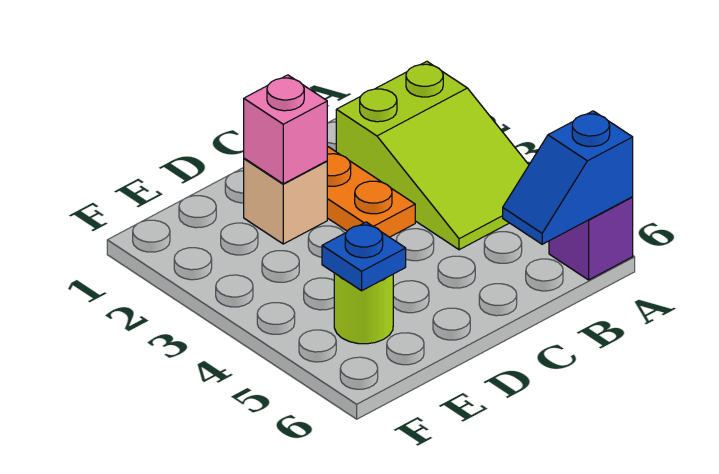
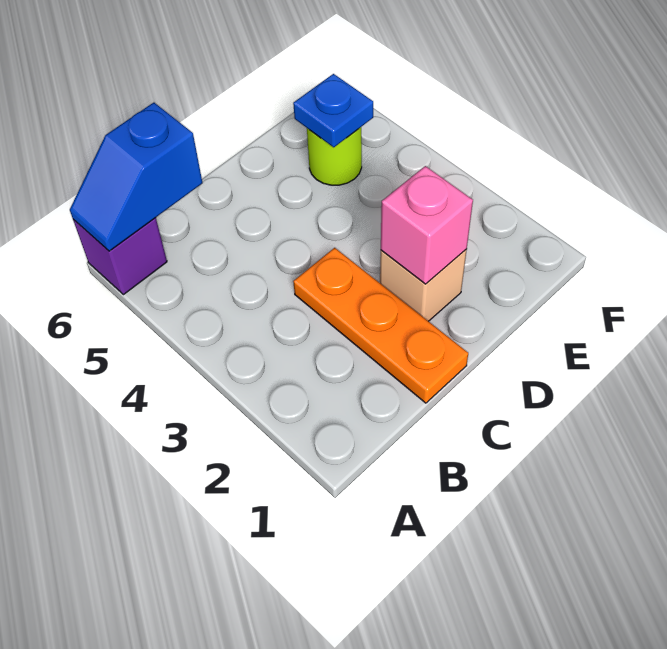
lime slope A2:B4 level 1 top 2 -> none
blue slope A6:B6 level 2 top A -> blue slope A6:B6 level 2 top B

